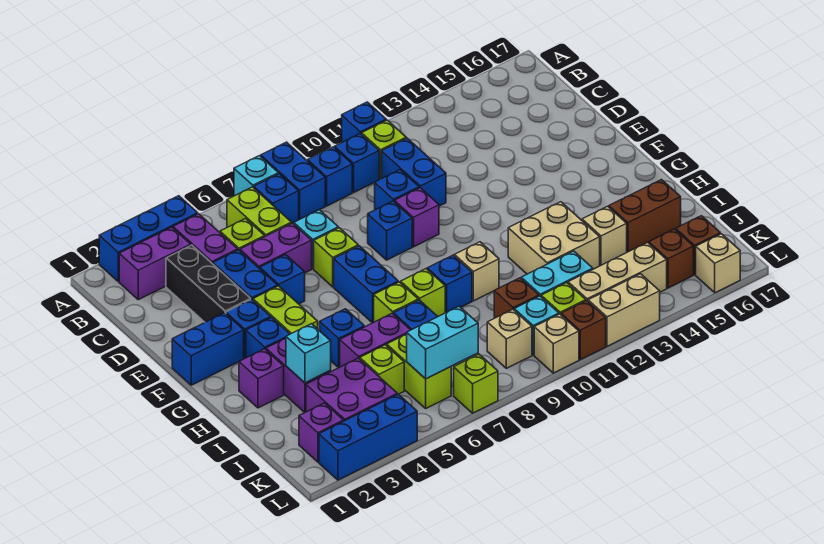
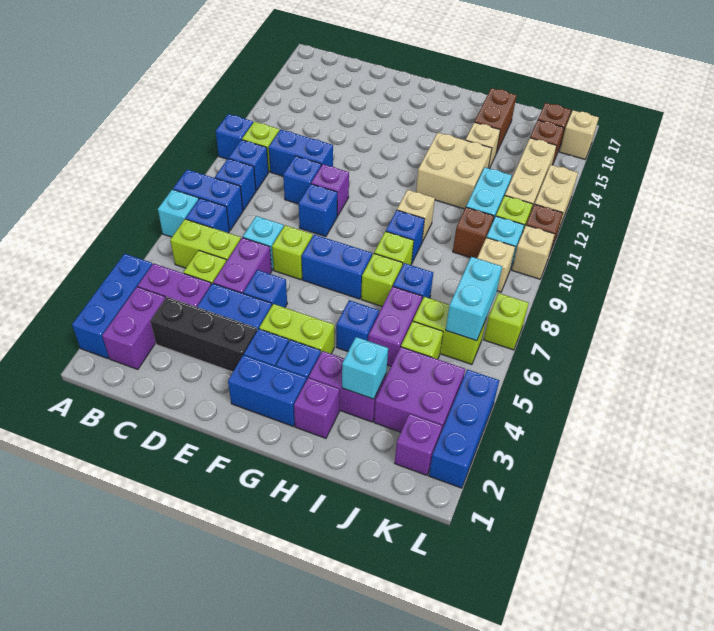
blue brick F1:F2 level 1 -> blue brick F2:G2 level 1

